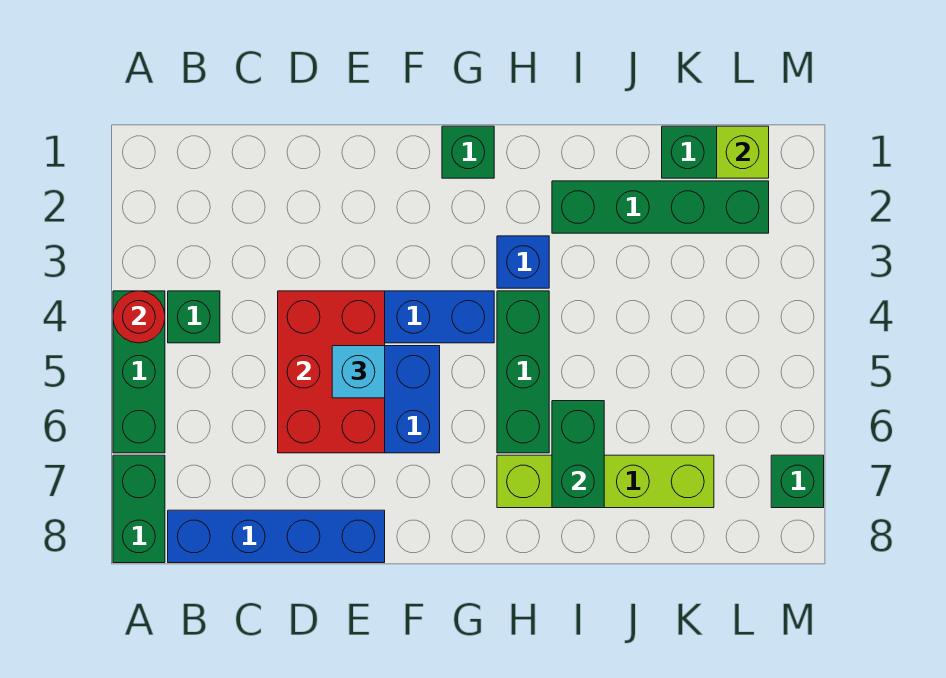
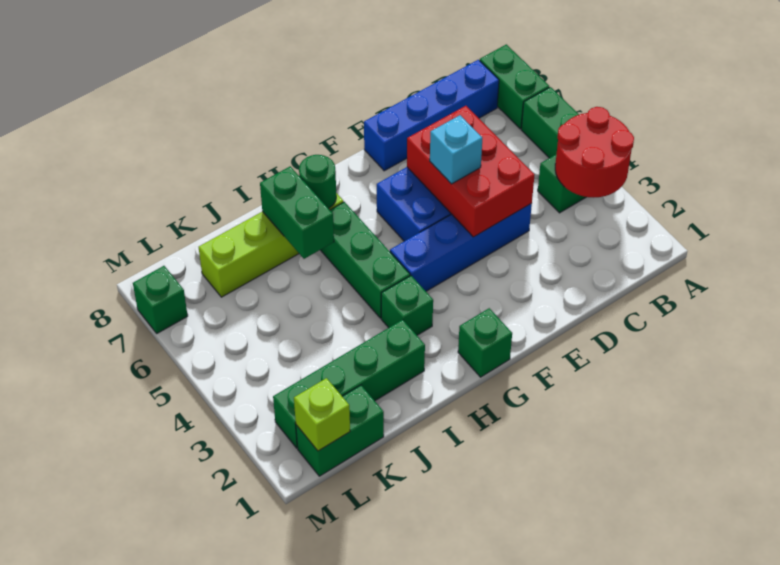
red round brick A4 level 2 -> red round brick A3:B4 level 2
blue brick H3 level 1 -> green brick H3 level 1
none -> green round brick H7 level 2

